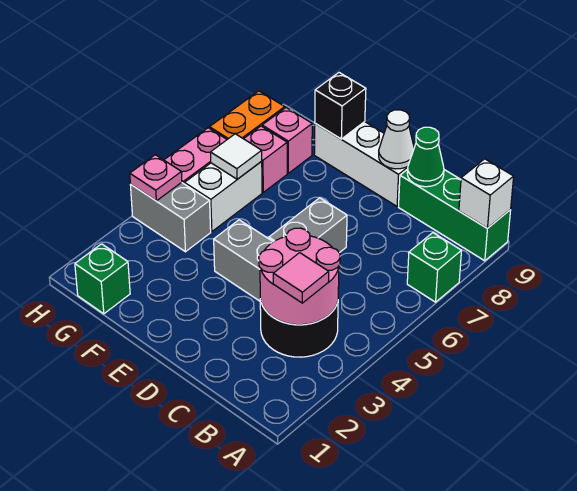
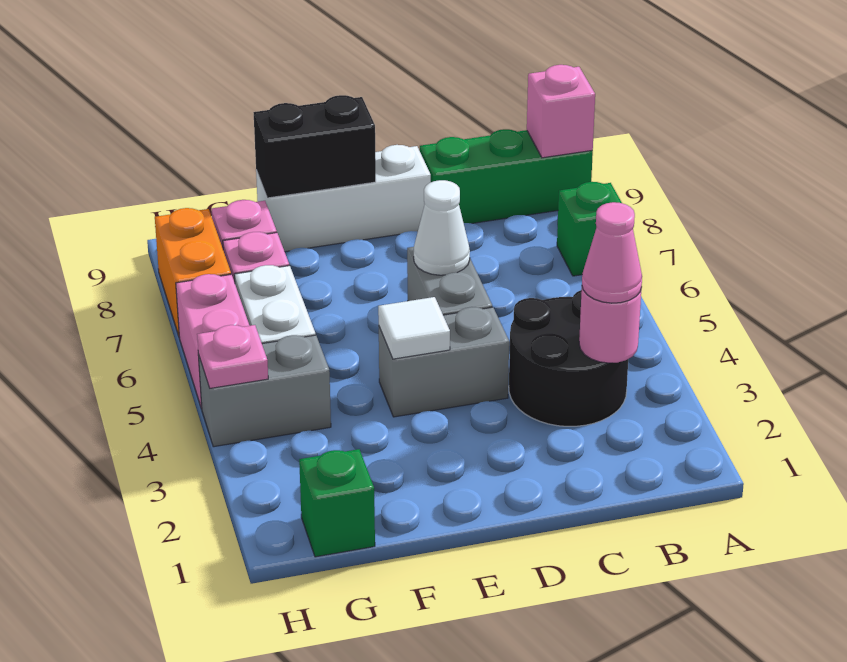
white brick A9 level 2 -> pink brick A9 level 2
pink round brick B3:C4 level 2 -> pink round brick B3 level 2
pink tile B3 level 3 -> pink cone B3 level 3
green cone C9 level 2 -> none
white cone D9 level 2 -> white cone D6 level 2
black brick F9 level 2 -> black brick E9:F9 level 2
white tile G6 level 2 -> white tile E4 level 2

